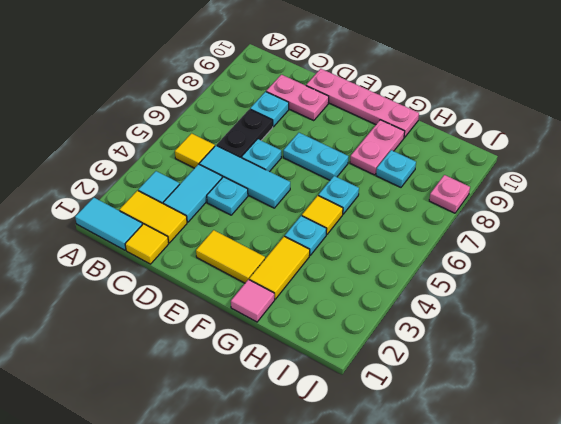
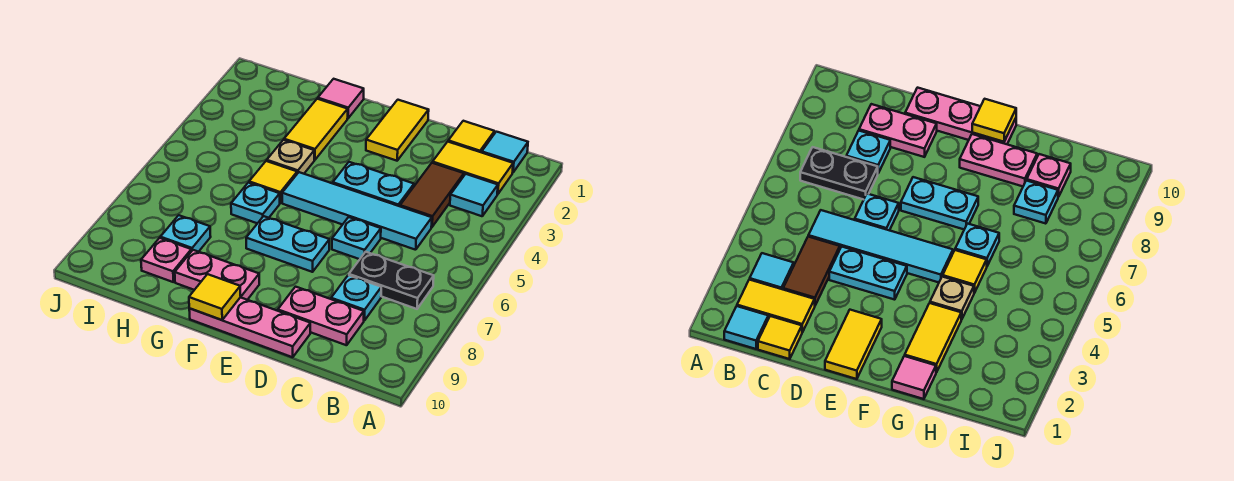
cyan tile A1:B1 level 1 -> cyan tile B1 level 1
yellow tile B5 level 1 -> yellow tile F10 level 2
cyan tile C3:C4 level 1 -> brown tile C3:C4 level 1
cyan tile C5:E5 level 1 -> cyan tile C5:F5 level 1
black plate C6:C7 level 1 -> black plate B7:C7 level 1
cyan plate D4 level 1 -> cyan plate D4:E4 level 1
pink plate D10:G10 level 1 -> pink plate D10:F10 level 1
yellow tile E2:F2 level 1 -> yellow tile E1:E2 level 1
cyan plate G4 level 1 -> tan plate G4 level 1
pink plate G8:G9 level 1 -> pink plate F9:G9 level 1
pink plate J8 level 1 -> pink plate H9 level 1

